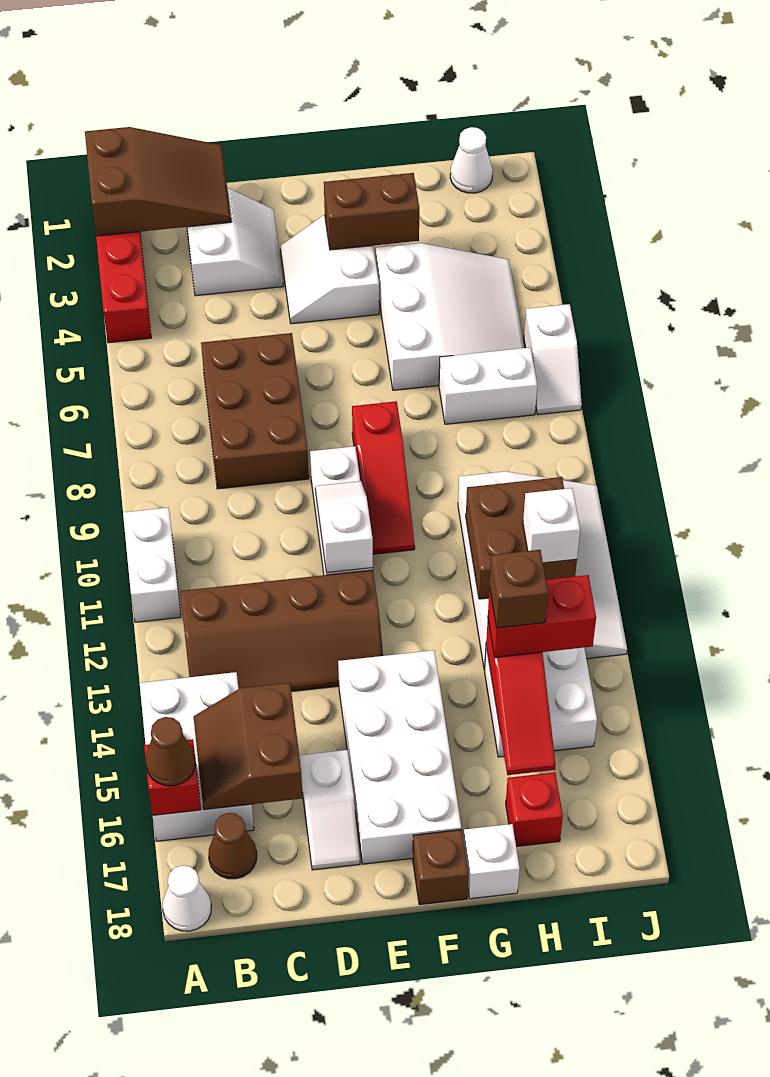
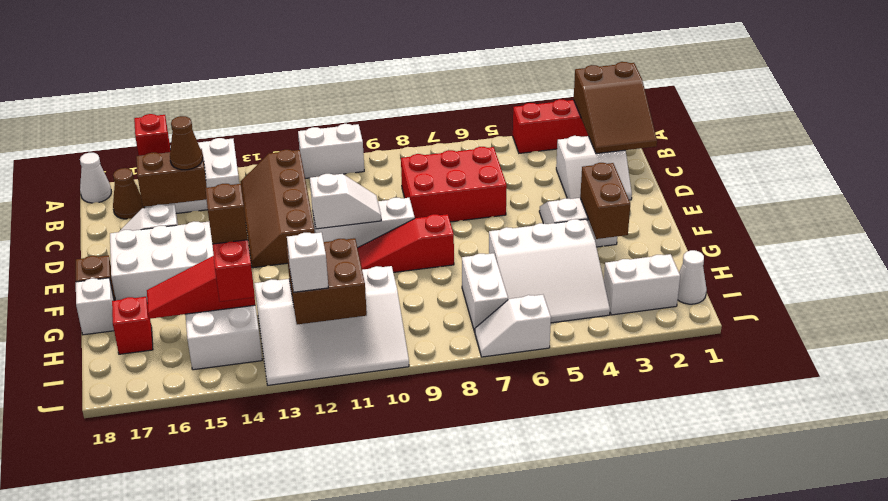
brown cone A16 level 3 -> brown cone C15 level 3
brown brick C6:D8 level 1 -> red brick C6:D8 level 1
none -> white brick I2:I3 level 1

